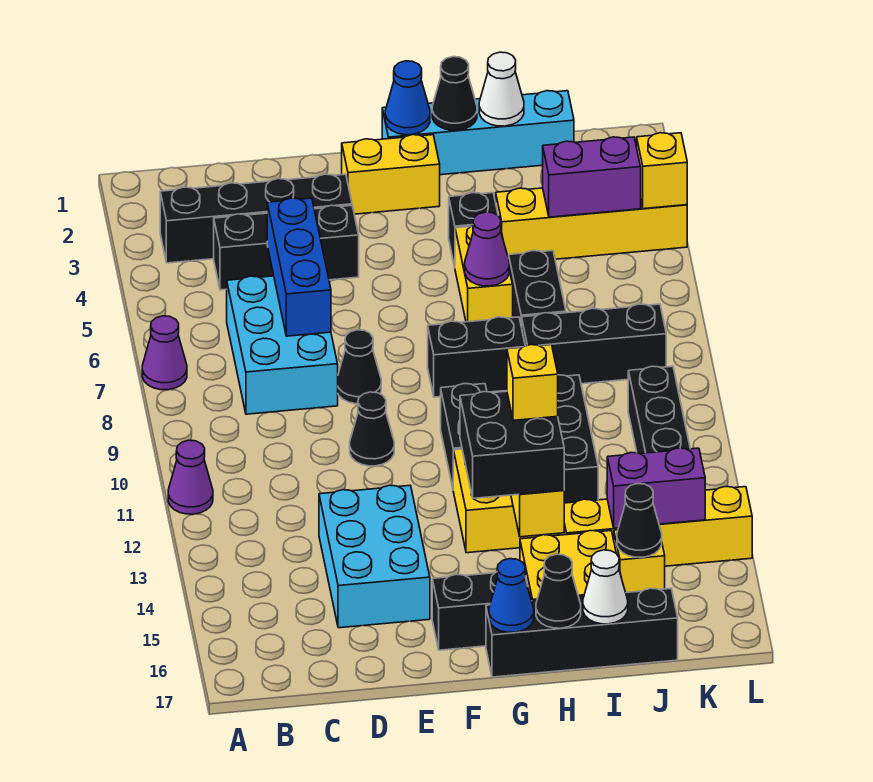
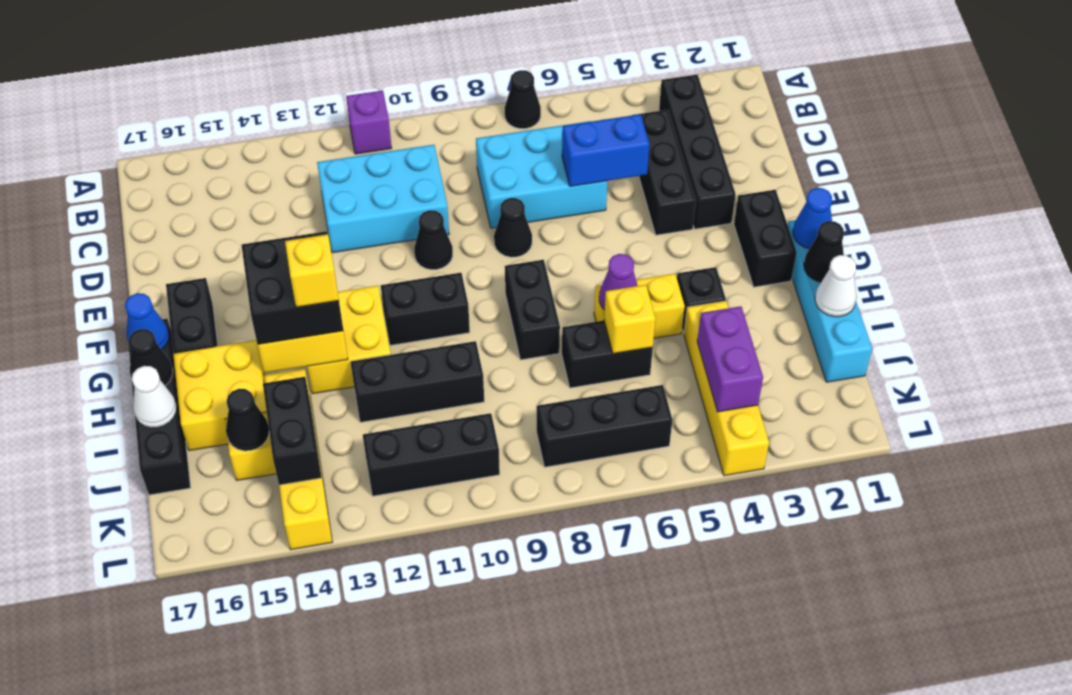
purple cone A7 level 1 -> black cone A7 level 1
purple cone A11 level 1 -> purple brick A11 level 1
blue brick D5:D7 level 2 -> blue brick D5:D6 level 2
cyan brick D13:E15 level 1 -> cyan brick C10:D12 level 1
yellow brick F2:G2 level 1 -> black brick F2:G2 level 1
black brick I8:K8 level 1 -> black brick K6:K8 level 1
purple brick J14:K14 level 2 -> black brick J14:K14 level 2
yellow brick L4 level 2 -> yellow brick I6 level 2

